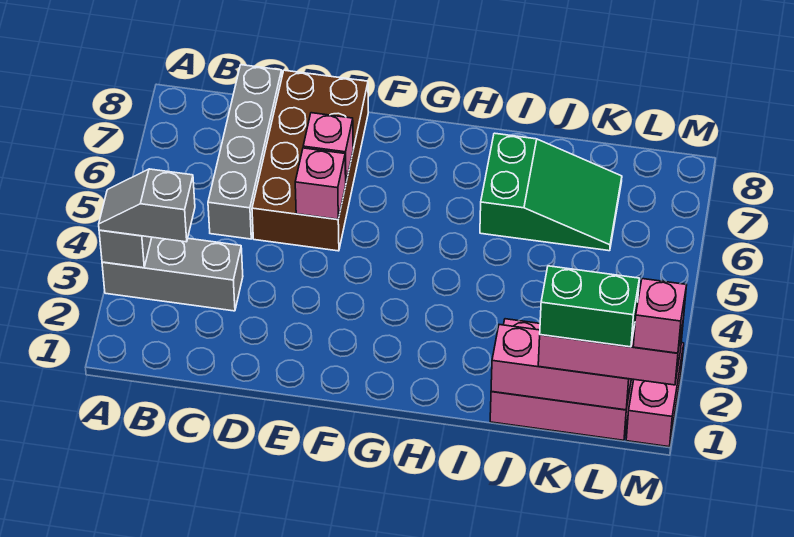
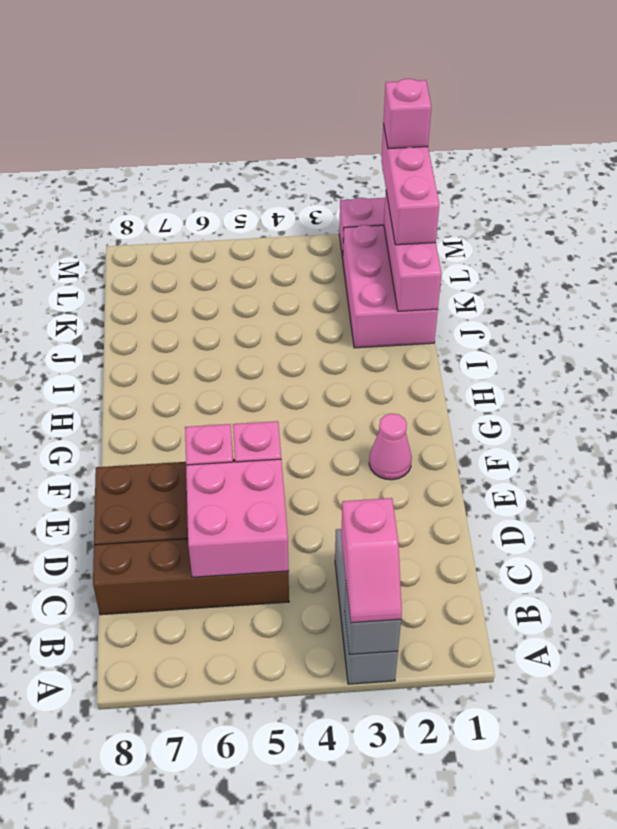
grey slope A3:B3 level 3 top B -> pink slope A3:B3 level 3 top B
grey brick C5:C8 level 1 -> brown brick C5:C8 level 1
none -> pink brick C5:D6 level 2
none -> pink cone F2 level 1
green slope I6:K7 level 1 top I -> none
green brick K1:L1 level 4 -> none

